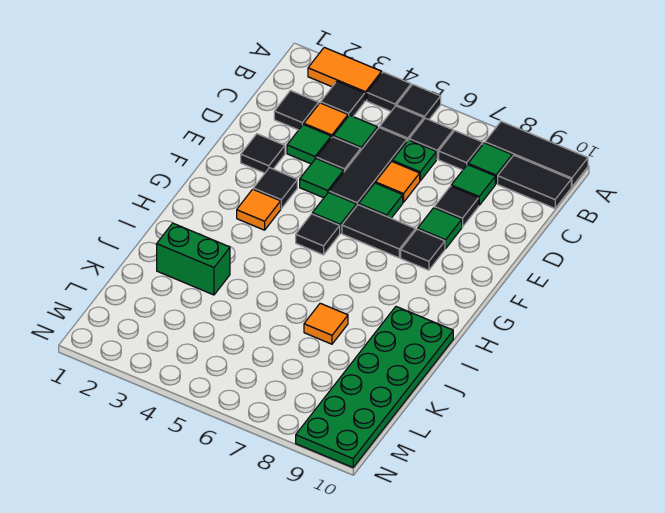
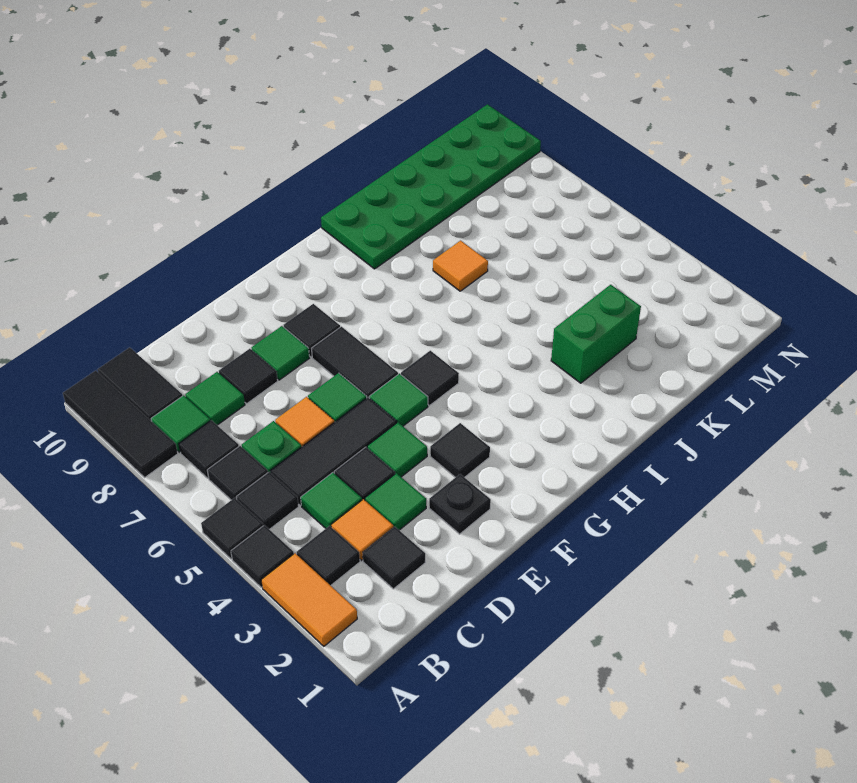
black tile E2 level 1 -> black plate E2 level 1
orange tile G3 level 1 -> none
green brick J2:J3 level 1 -> green brick J3:K3 level 1

